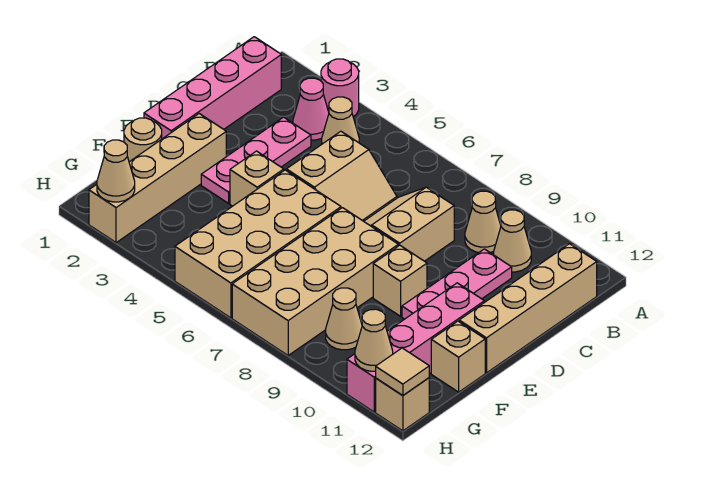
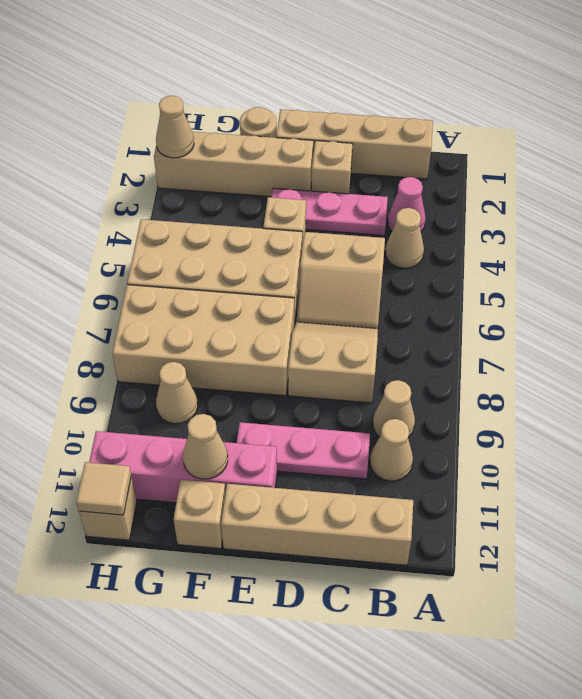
pink round brick A3 level 1 -> none
pink brick B1:E1 level 1 -> tan brick B1:E1 level 1
tan brick E9 level 1 -> tan brick D2 level 1
tan cone H11 level 2 -> tan cone F11 level 2

